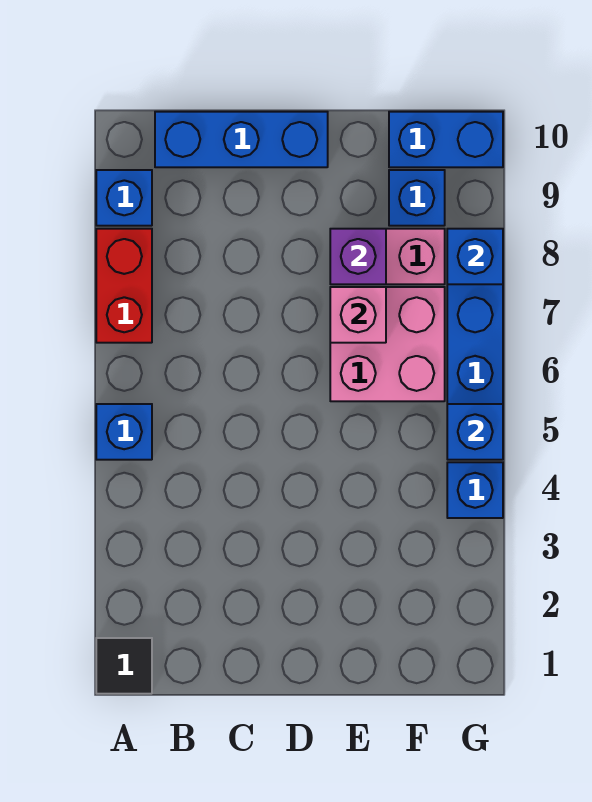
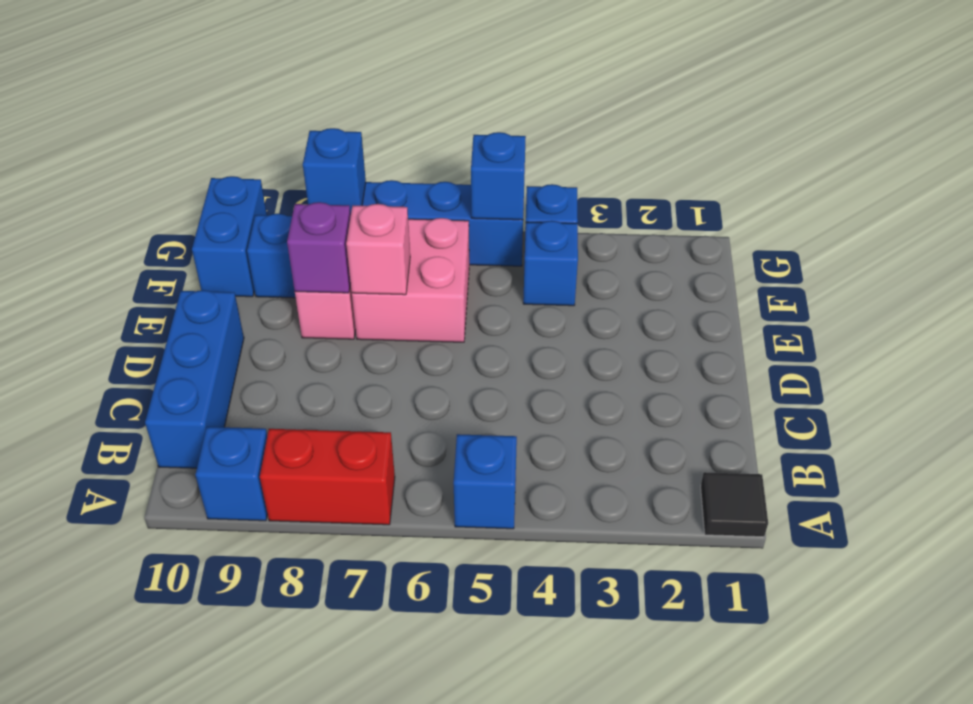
none -> blue brick F4 level 1

